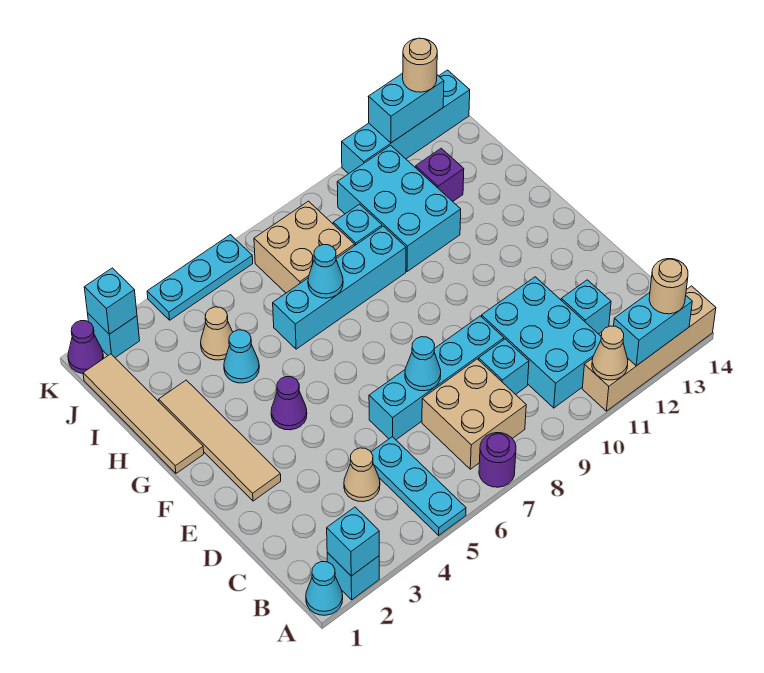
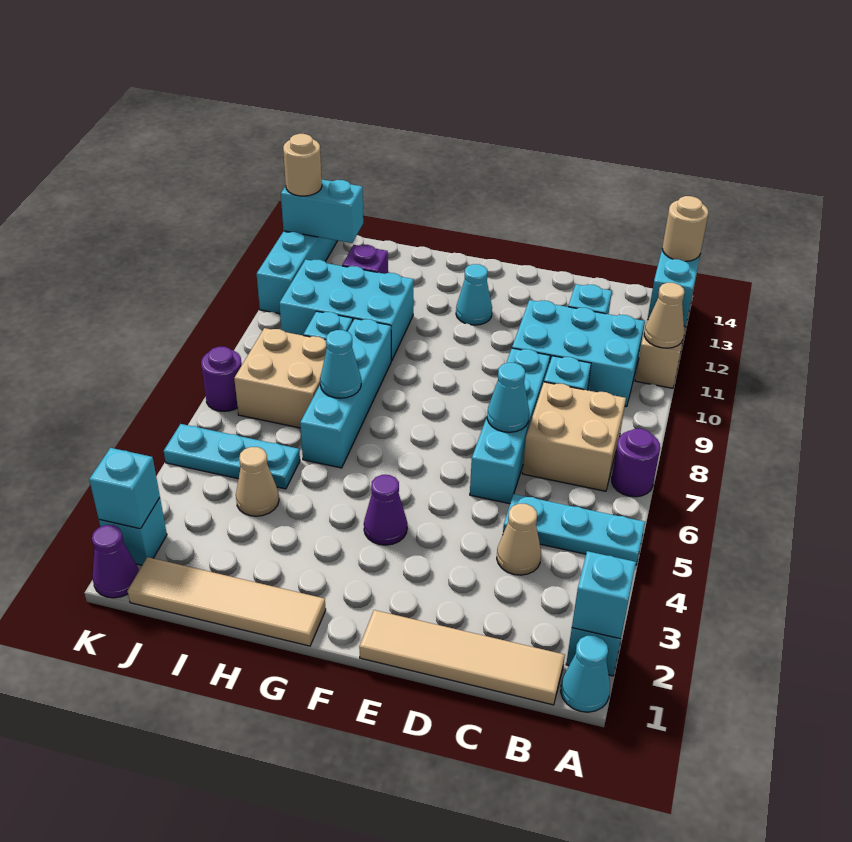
tan tile E2:H2 level 1 -> tan tile B1:E1 level 1
cyan cone H4 level 1 -> cyan cone F12 level 1
cyan plate K4:K6 level 1 -> cyan plate I5:K5 level 1
none -> purple round brick K7 level 1
cyan brick K12:K13 level 2 -> cyan brick J13:K13 level 2

